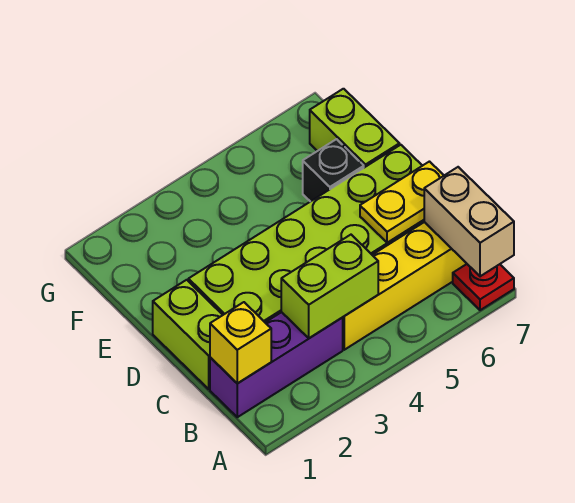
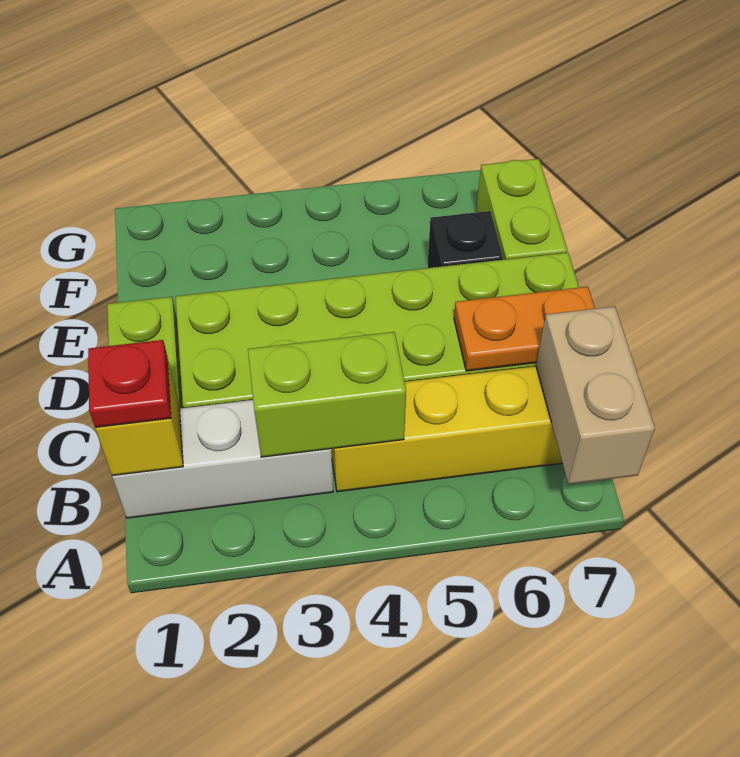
red plate A7 level 1 -> red plate B1 level 3
purple brick B1:B3 level 1 -> white brick B1:B3 level 1
yellow plate C6:C7 level 2 -> orange plate C6:C7 level 2

